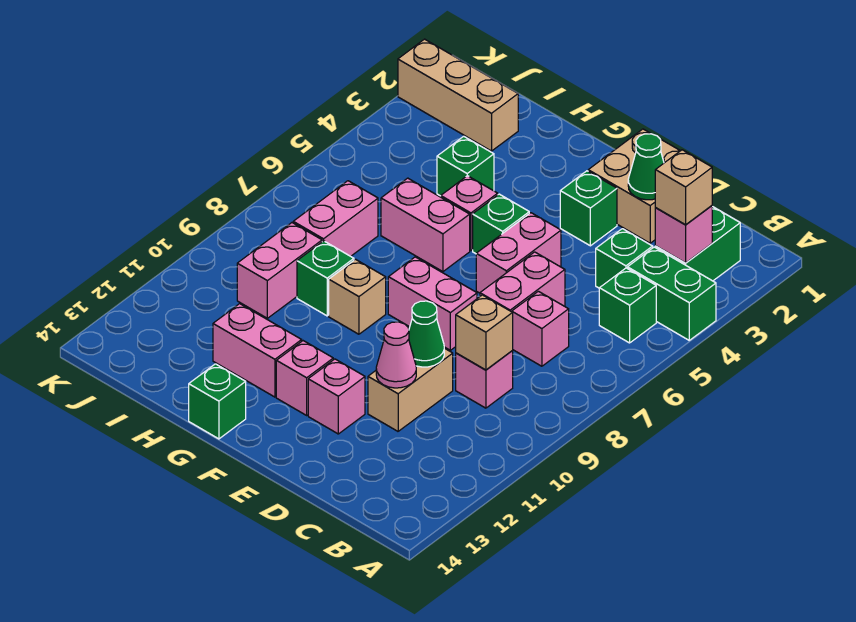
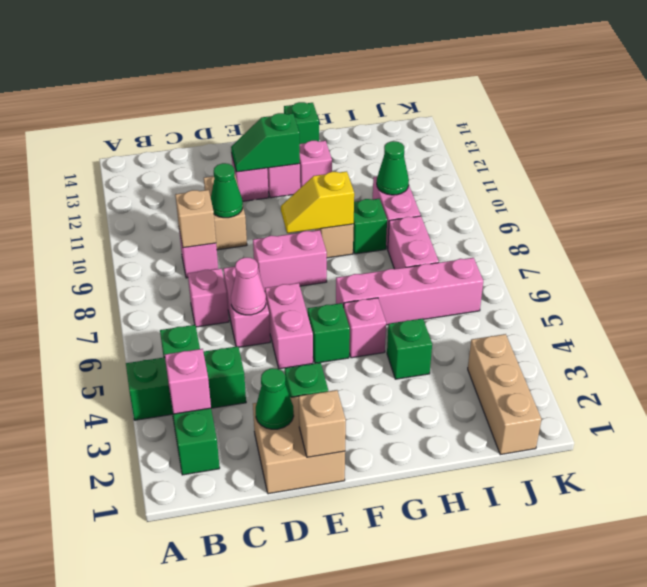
tan brick B3 level 3 -> tan brick E1 level 2
pink cone D11 level 2 -> pink cone D6 level 2
none -> green slope E12:F12 level 2 top F
none -> yellow slope F9:G9 level 2 top G
pink brick G6:H6 level 1 -> pink brick G6:J6 level 1
pink brick G12:H12 level 1 -> pink brick G12 level 1
tan brick I2:K2 level 1 -> tan brick J1:J3 level 1
none -> green cone I10 level 2

